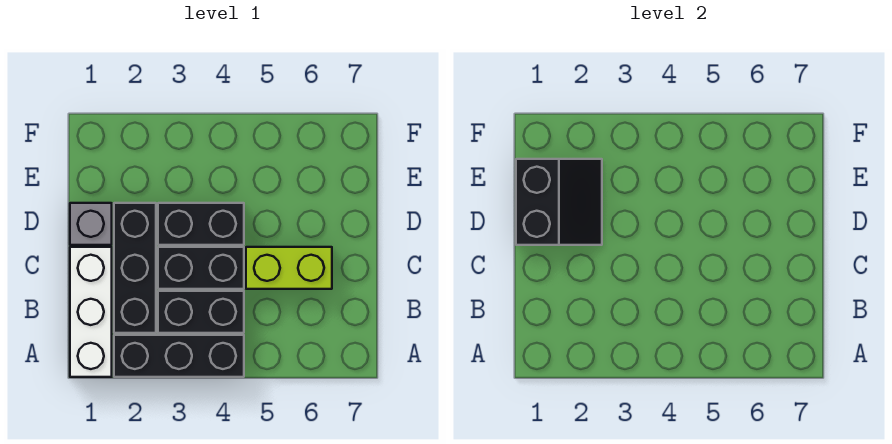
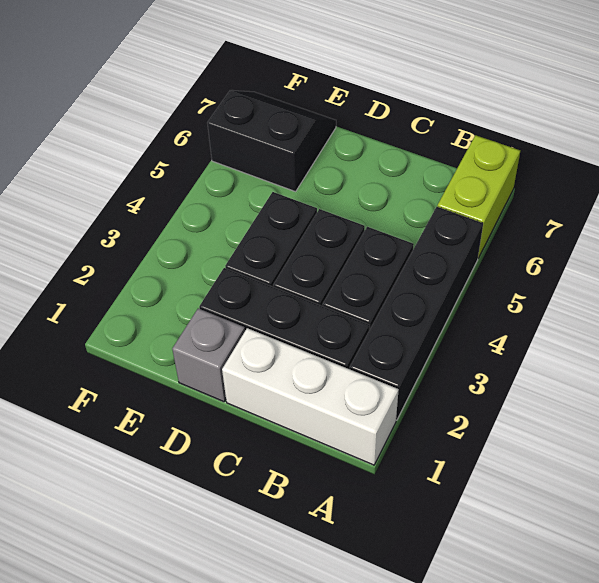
black brick A2:A4 level 1 -> black brick A2:A5 level 1
lime brick C5:C6 level 1 -> lime brick A6:A7 level 1
black slope D1:E2 level 2 top 1 -> black slope E6:F7 level 1 top 6

